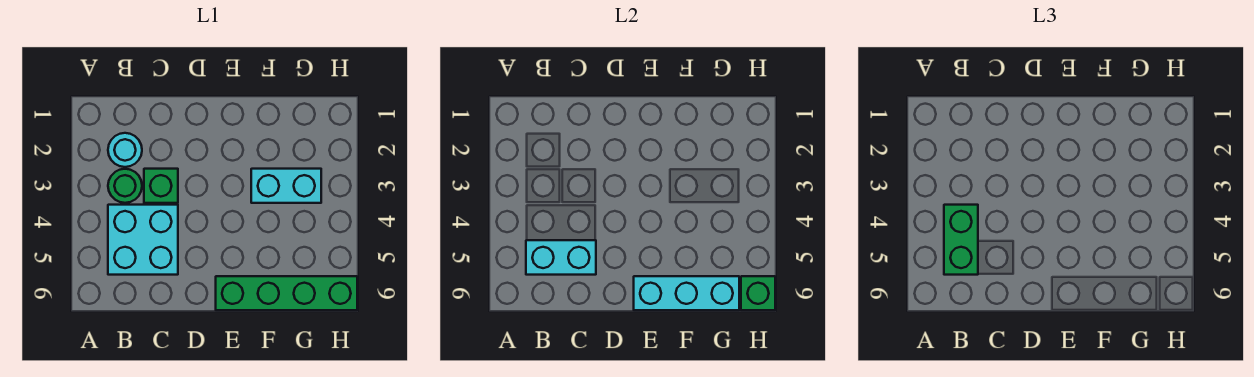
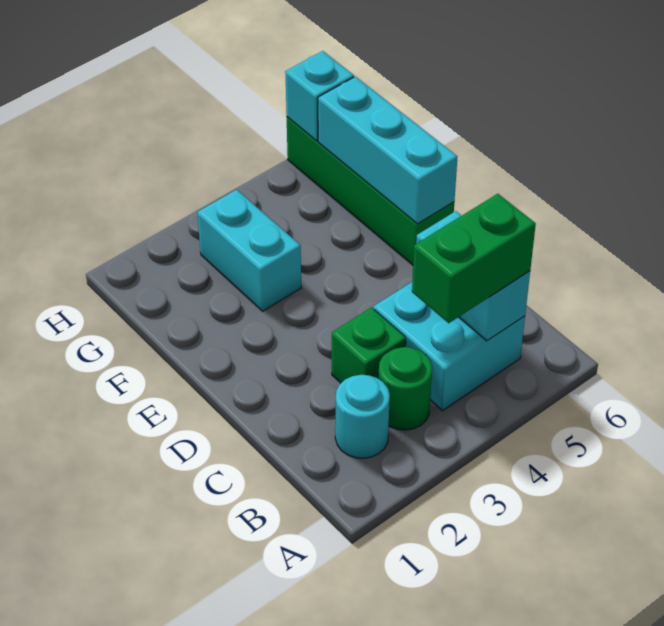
green brick H6 level 2 -> cyan brick H6 level 2

